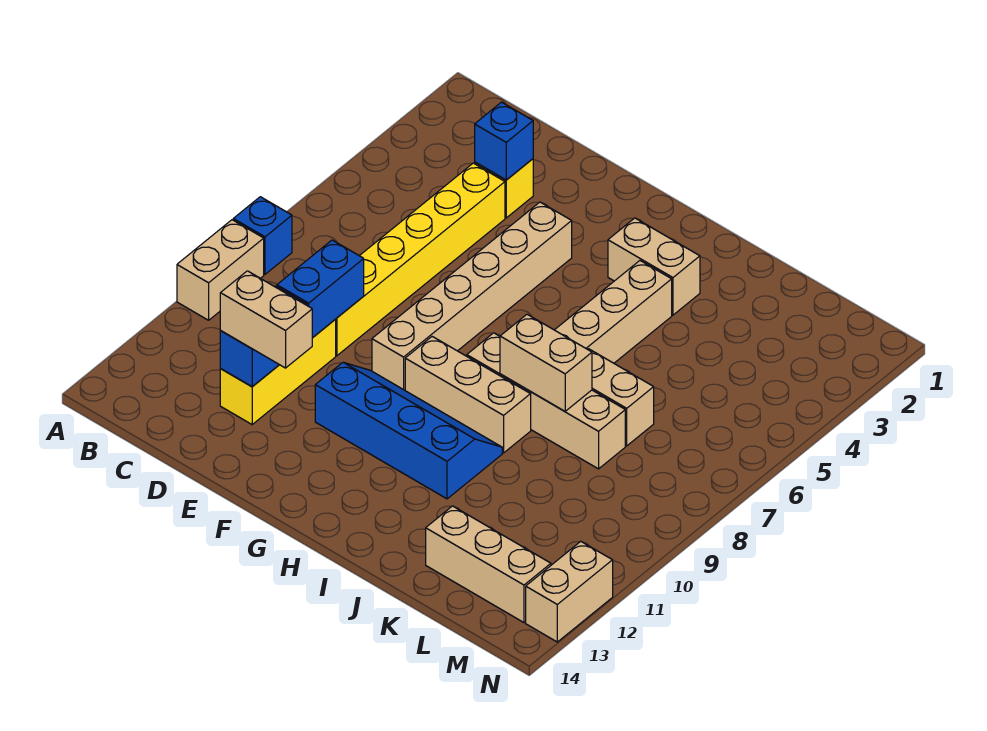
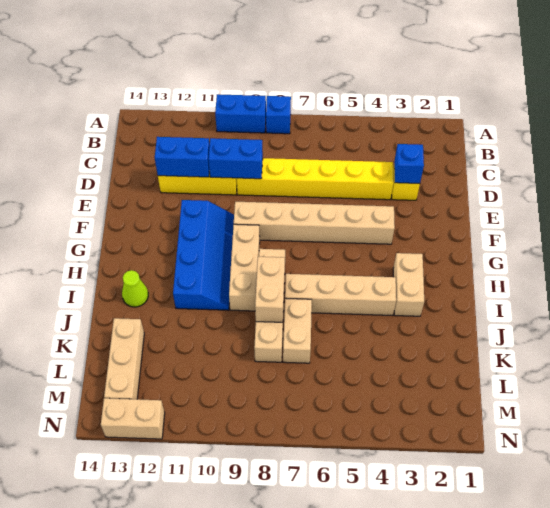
tan brick A9:A10 level 1 -> blue brick A9:A10 level 1
tan brick D12:E12 level 3 -> none
none -> lime cone I13 level 1

